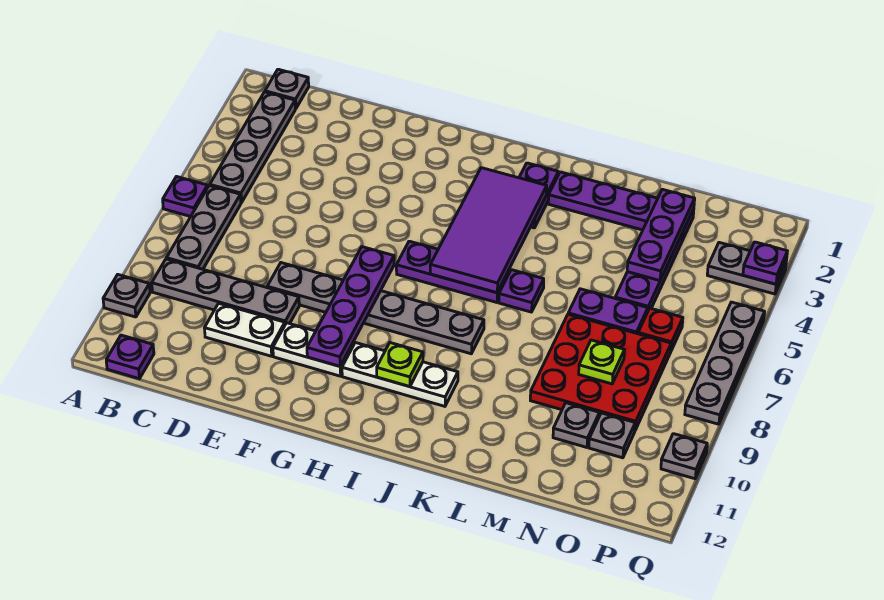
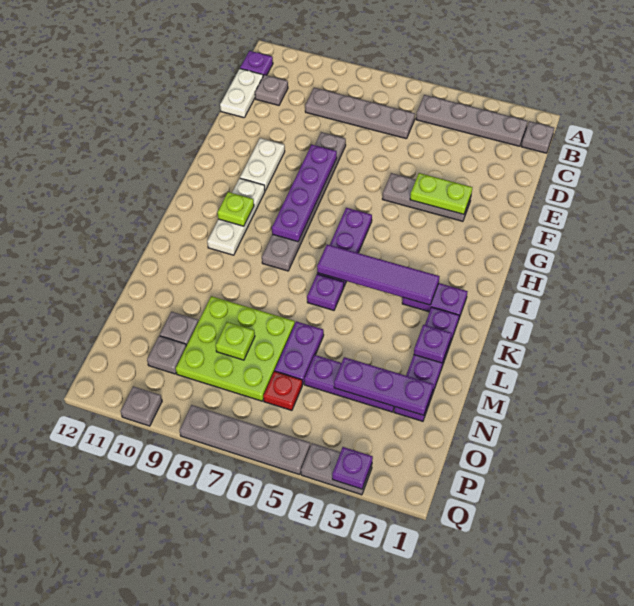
purple plate A6 level 1 -> purple plate L2 level 2
grey plate A10 level 1 -> grey plate C11 level 1
grey plate B6:B8 level 1 -> grey plate F3:F5 level 1
grey plate B9:E9 level 1 -> grey plate C6:C9 level 1
white plate D10:E10 level 1 -> white plate C12:D12 level 1
none -> lime plate F3:F4 level 2
purple plate G7:G10 level 2 -> purple plate F8:I8 level 2
purple tile I3:J6 level 2 -> purple tile J3:J6 level 2
red plate M7:O9 level 1 -> lime plate M7:O9 level 1
grey plate P3:Q3 level 1 -> grey plate Q3:Q4 level 1

